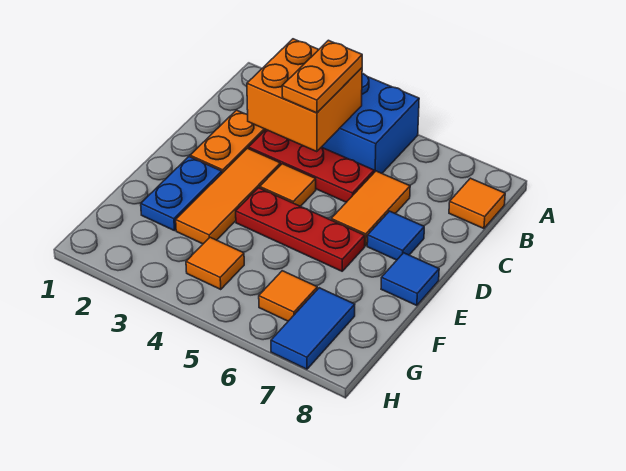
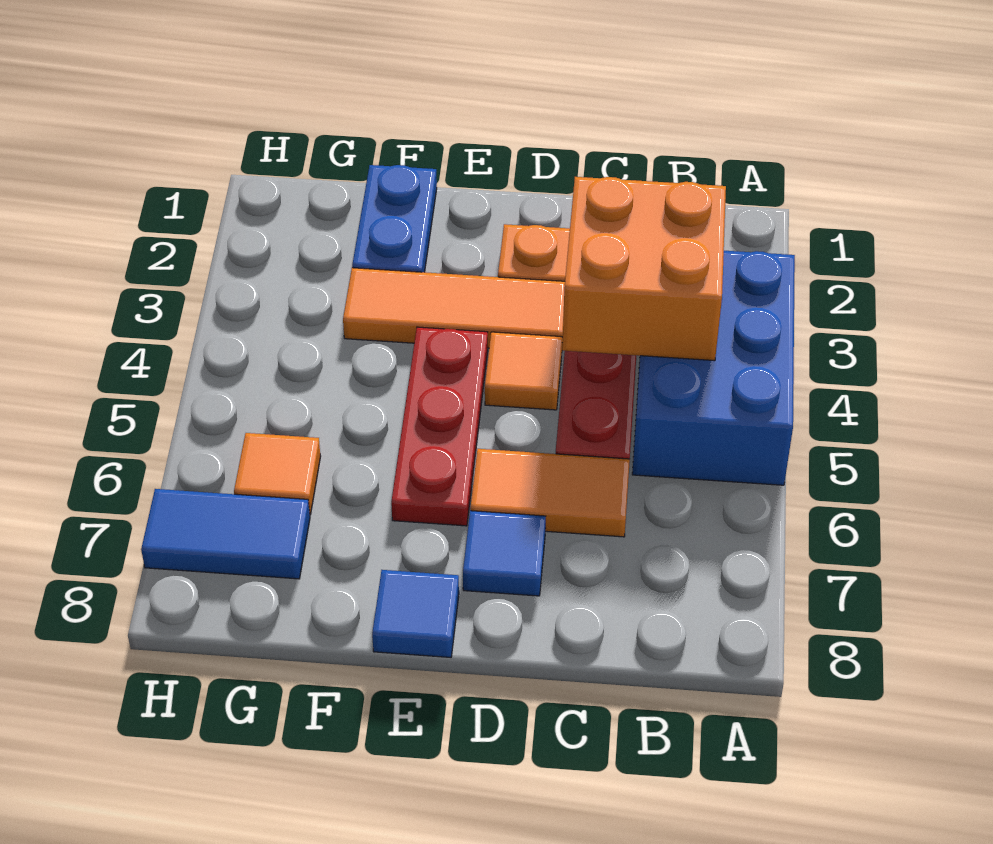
orange plate B4:C4 level 3 -> none
orange tile B8 level 1 -> none
blue plate E2:F2 level 1 -> blue plate F1:F2 level 1
orange tile G4 level 1 -> none

